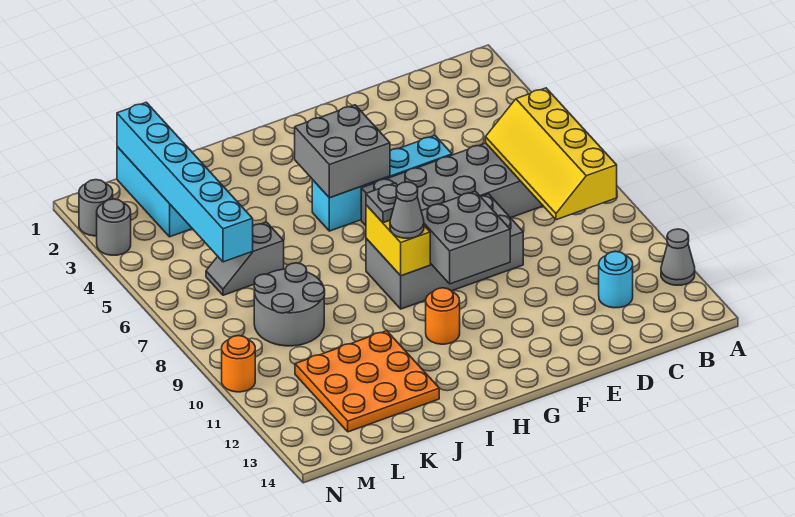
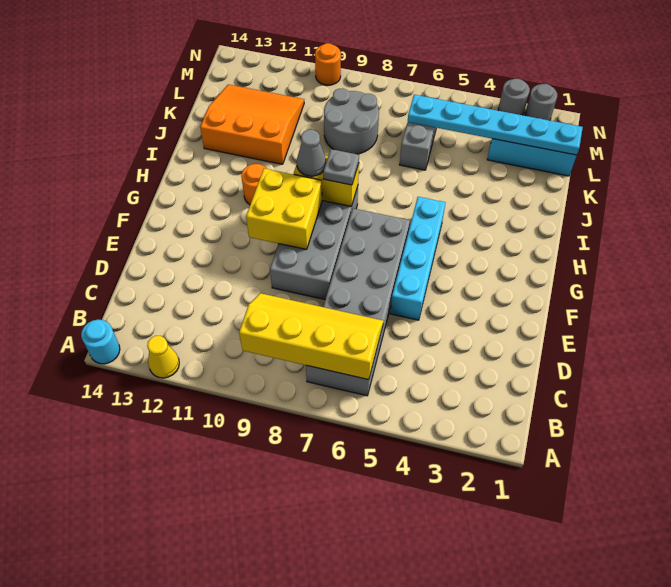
grey cone A12 level 1 -> yellow cone A12 level 1
cyan round brick C12 level 1 -> cyan round brick A14 level 1
grey brick F9:G10 level 2 -> yellow brick F9:G10 level 2
grey brick G4:H5 level 2 -> none
orange plate J11:L13 level 1 -> orange slope J11:L13 level 1 top J
cyan brick L1:L6 level 2 -> cyan plate L1:L6 level 2

